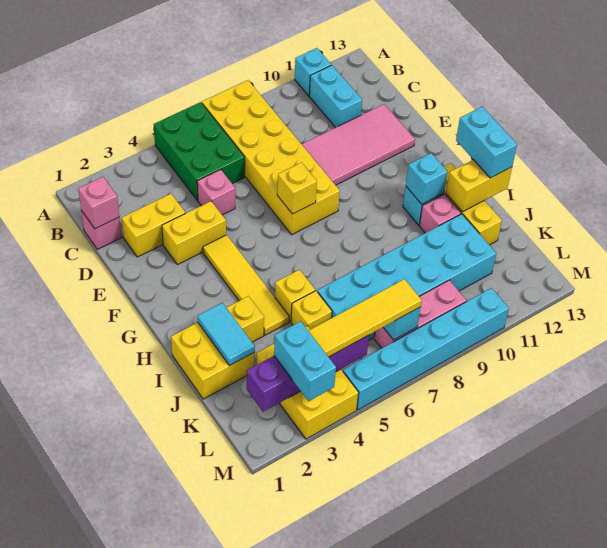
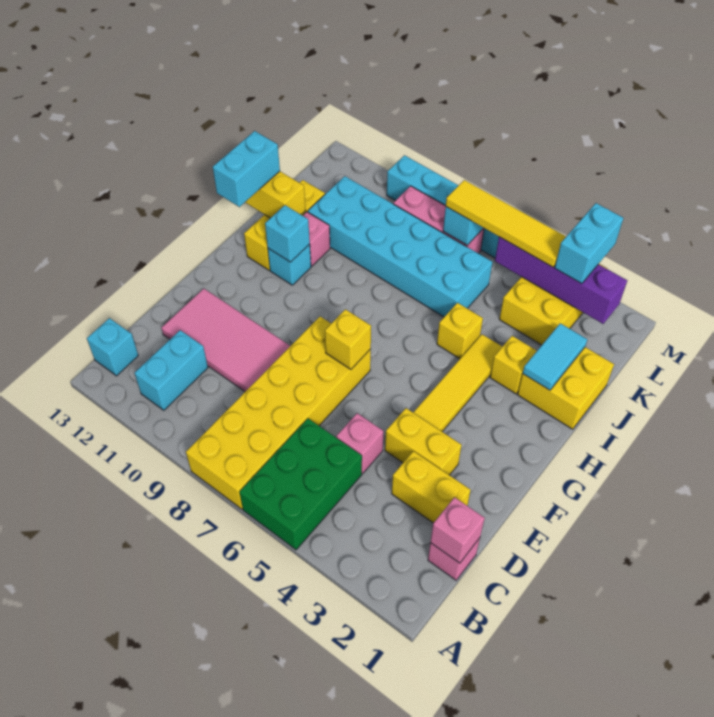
cyan brick A11 level 1 -> cyan brick B13 level 1
yellow brick J5 level 1 -> none

